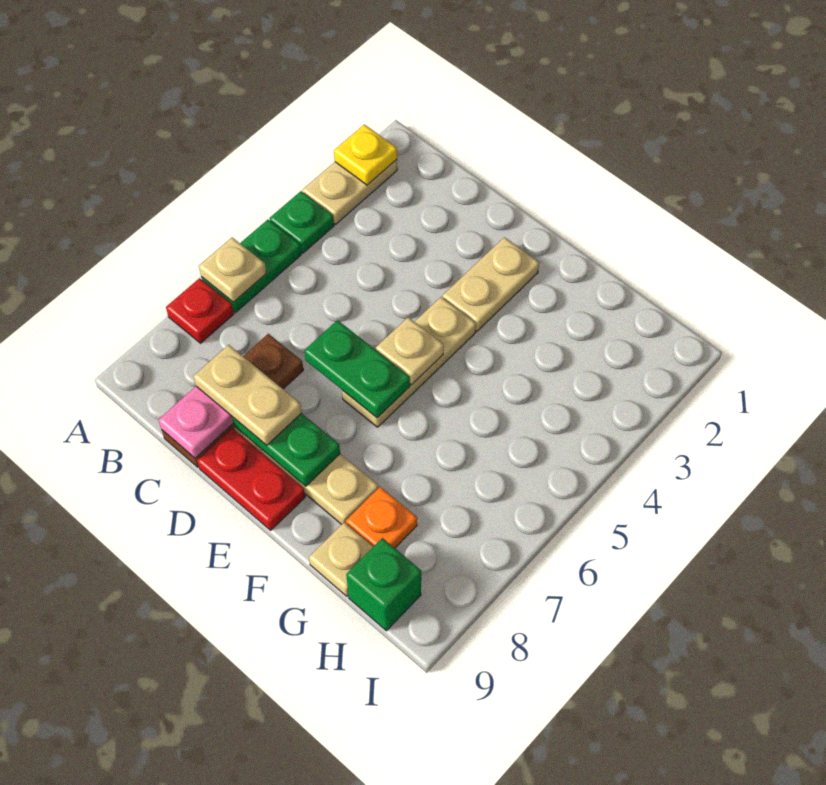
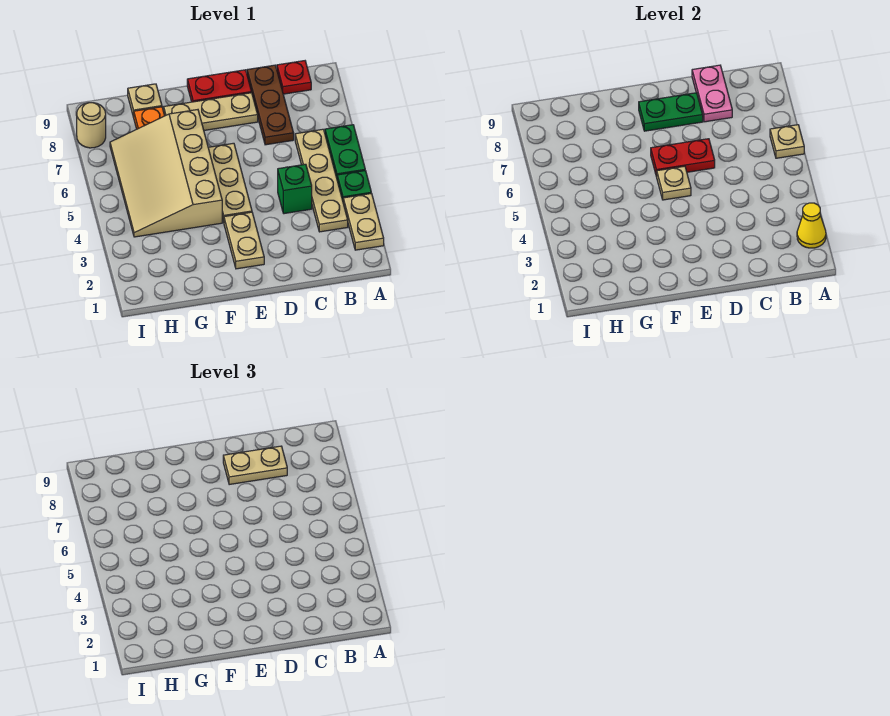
yellow plate A2 level 2 -> yellow cone A2 level 2
red plate A7 level 1 -> red plate B9 level 1
none -> tan plate B3:B6 level 1
green plate D6:E6 level 2 -> red plate D6:E6 level 2
none -> tan slope F4:H7 level 1 top F
green brick H9 level 1 -> green brick C4 level 1
none -> tan round brick I8 level 1

